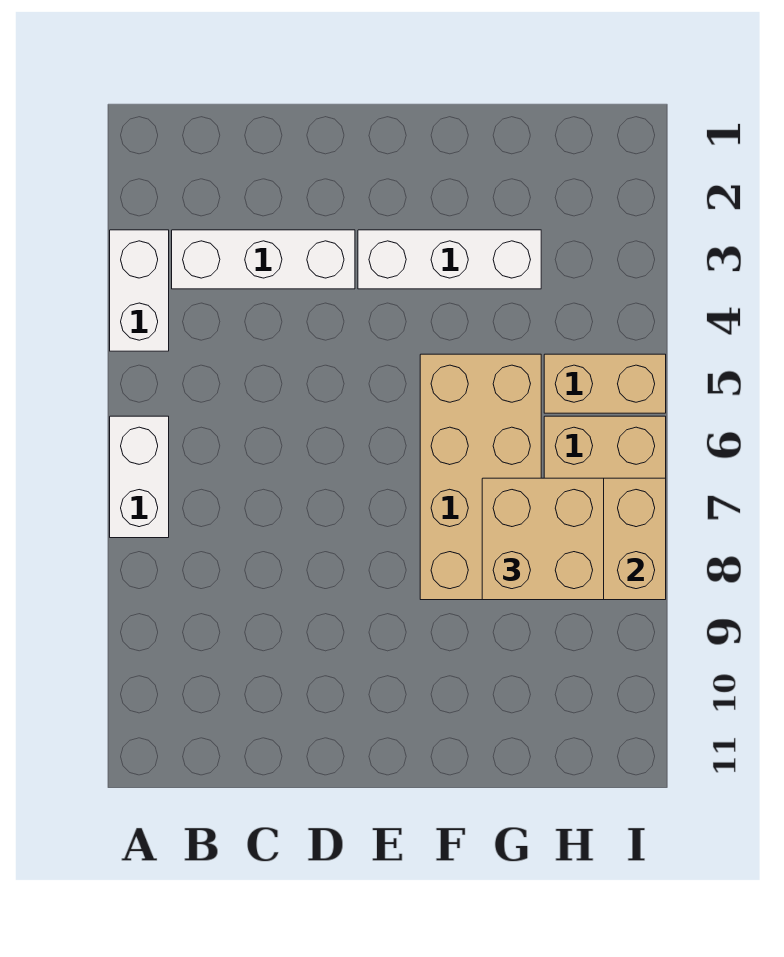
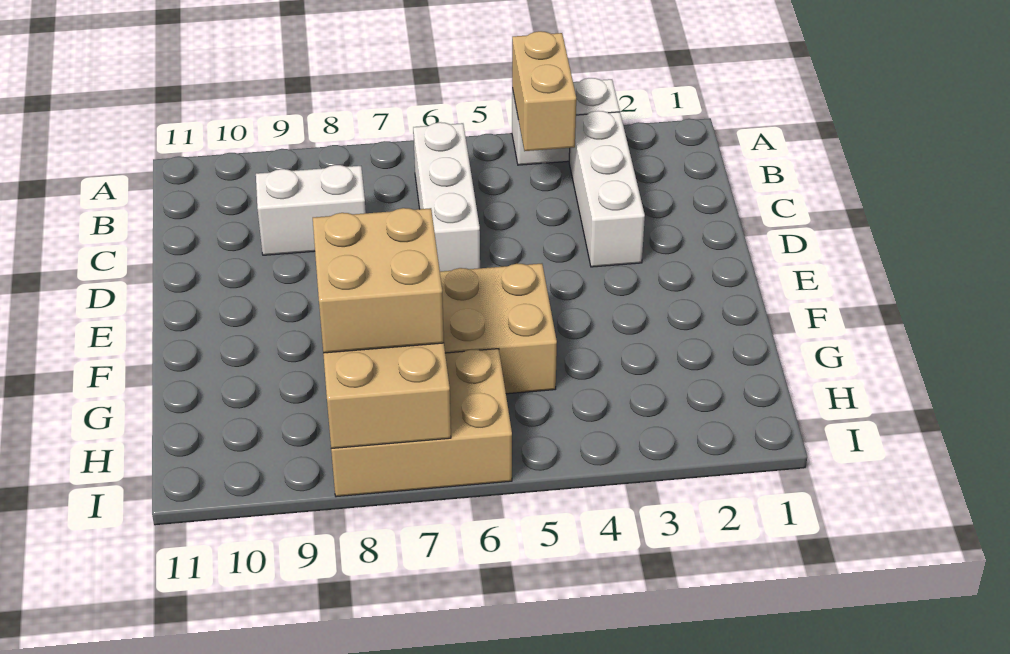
white brick A6:A7 level 1 -> white brick C8:C9 level 1
white brick E3:G3 level 1 -> white brick B6:D6 level 1
tan brick H5:I5 level 1 -> tan brick A4:B4 level 2

